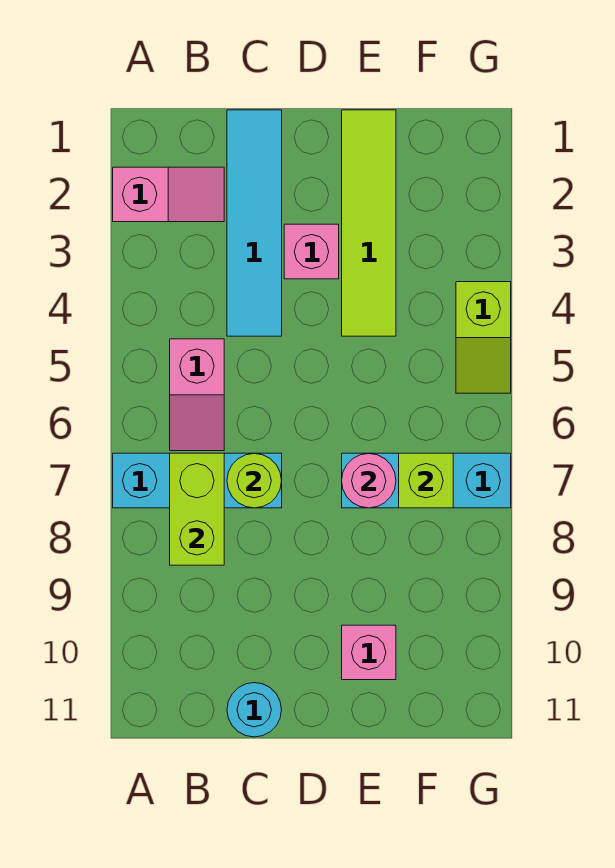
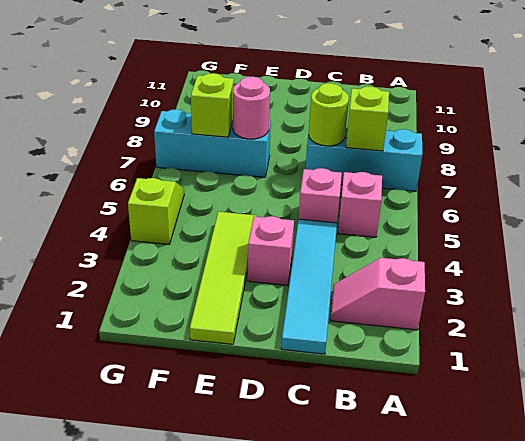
lime brick B7:B8 level 2 -> lime brick B7 level 2
cyan round brick C11 level 1 -> none
pink brick E10 level 1 -> pink brick C5 level 1

